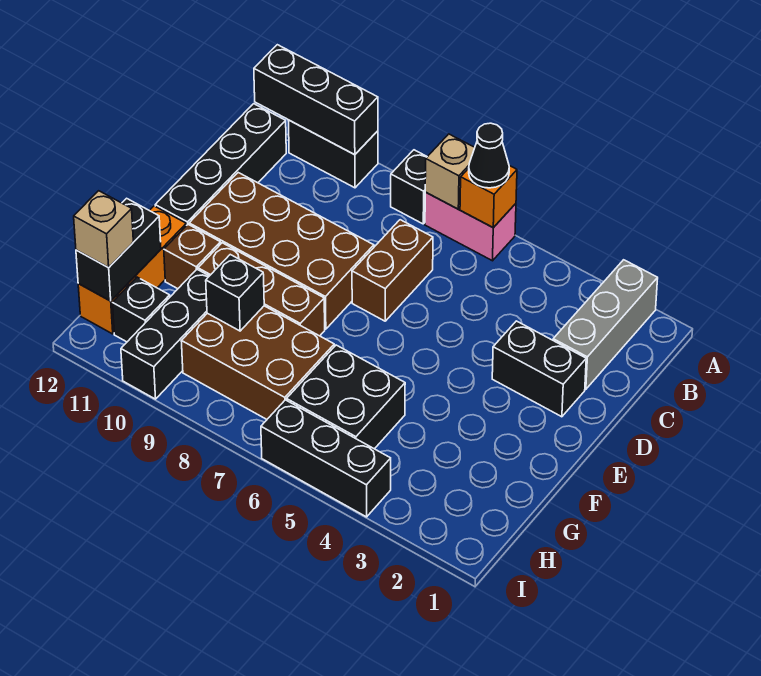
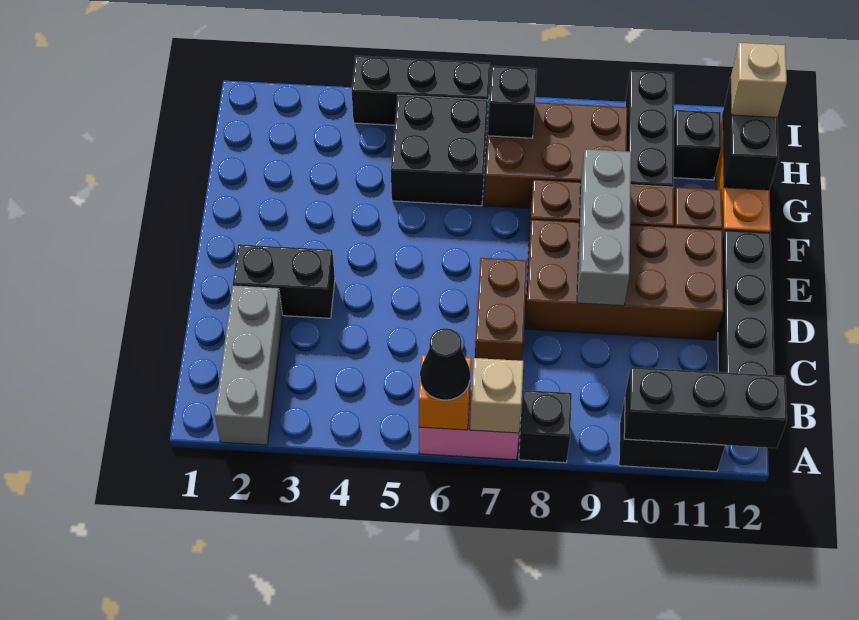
none -> grey brick D9:F9 level 2
black brick G9 level 2 -> black brick H7 level 2

